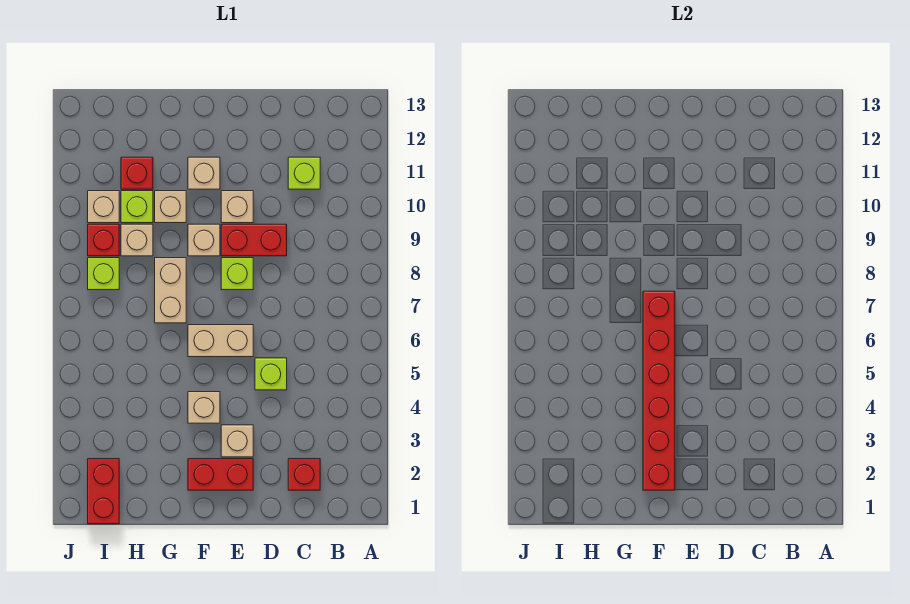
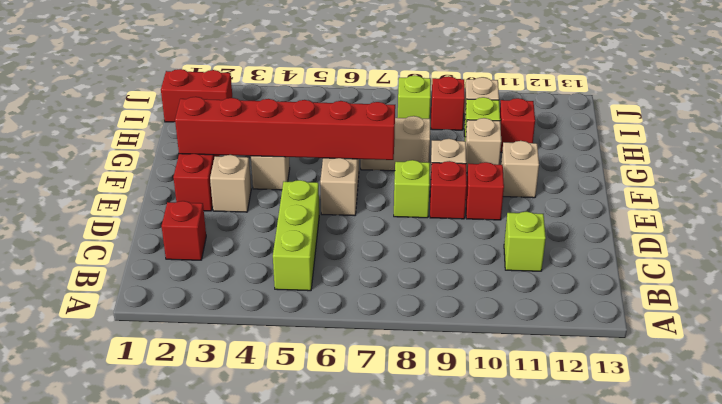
lime brick D5 level 1 -> lime brick B5:D5 level 1
red brick D9:E9 level 1 -> red brick E9 level 1
tan brick E10 level 1 -> red brick E10 level 1
tan brick H9 level 1 -> none

